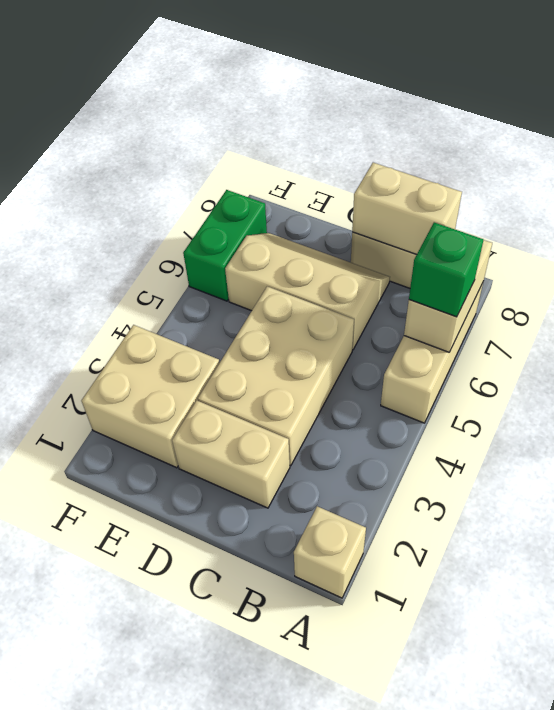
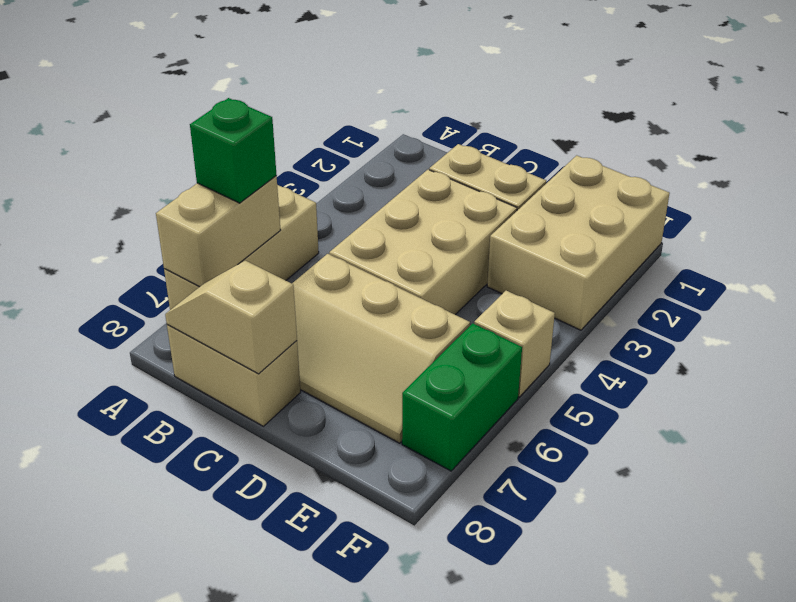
tan brick A1 level 1 -> tan brick F5 level 1
tan brick B8:C8 level 2 -> tan slope B8:C8 level 2 top C
tan brick E2:F3 level 1 -> tan brick E1:F3 level 1

